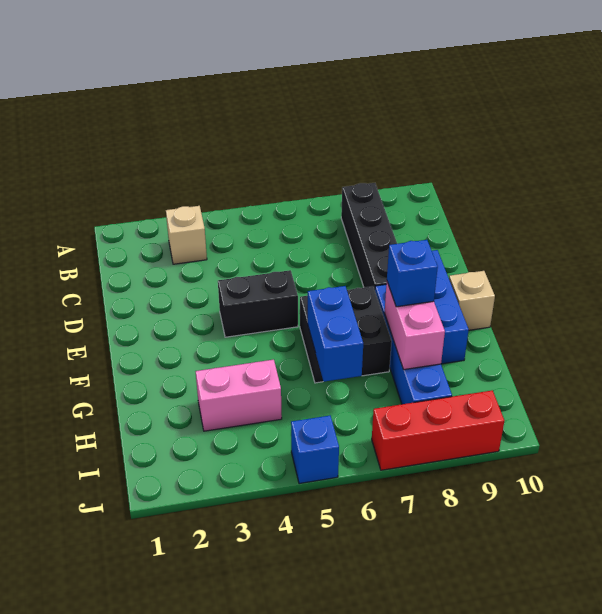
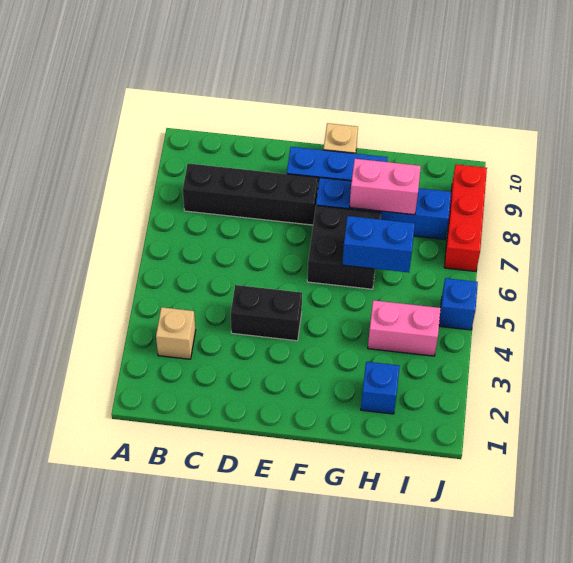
black brick E4:E5 level 1 -> black brick D4:E4 level 1
blue brick G8 level 3 -> blue brick H2 level 1
pink brick H3:H4 level 1 -> pink brick H4:I4 level 1

